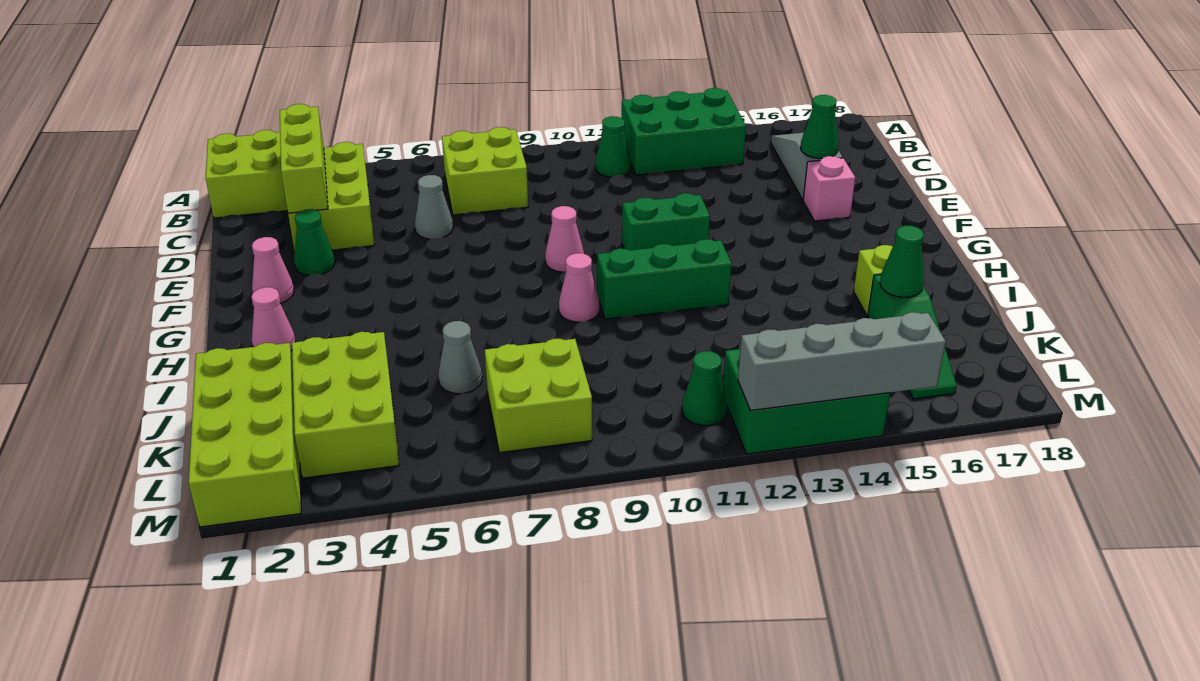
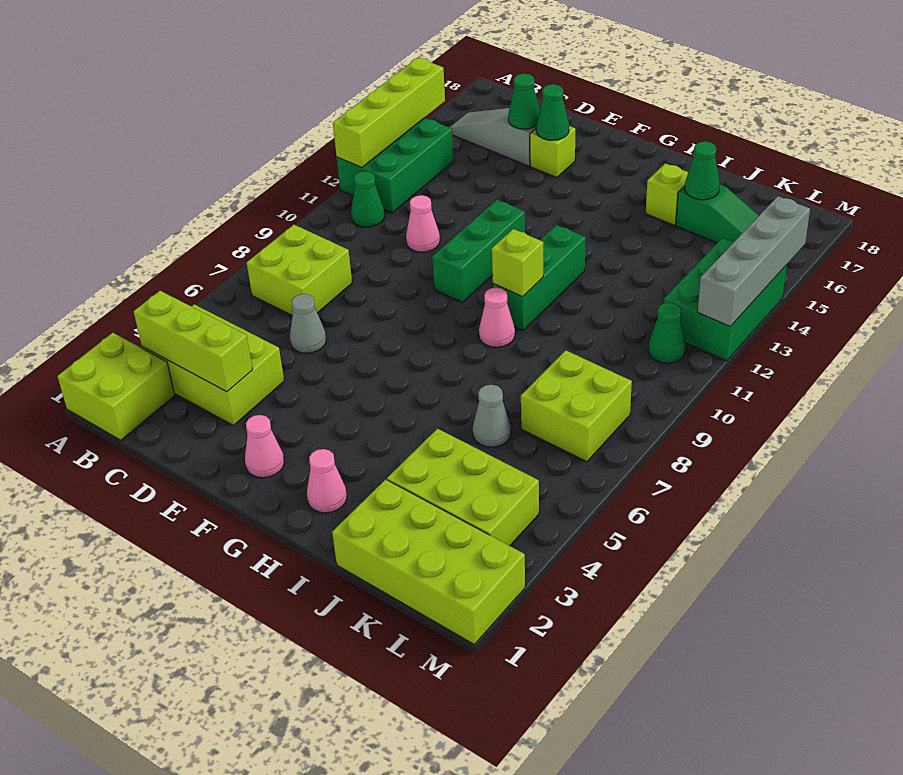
none -> lime brick A12:A15 level 2
green cone E3 level 1 -> green cone E16 level 2
pink brick E16 level 1 -> lime brick E16 level 1
pink cone F9 level 1 -> pink cone D11 level 1
green brick F11:F12 level 1 -> green brick F10:F12 level 1
none -> lime brick H10 level 2

